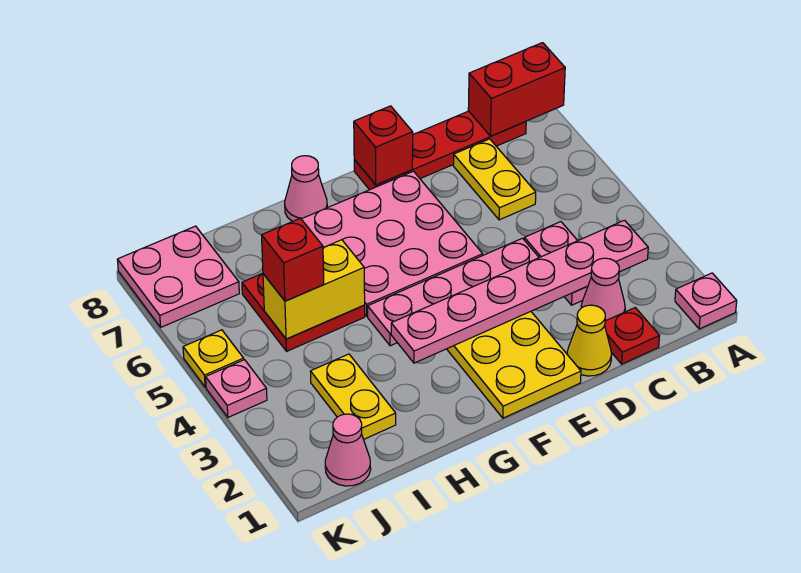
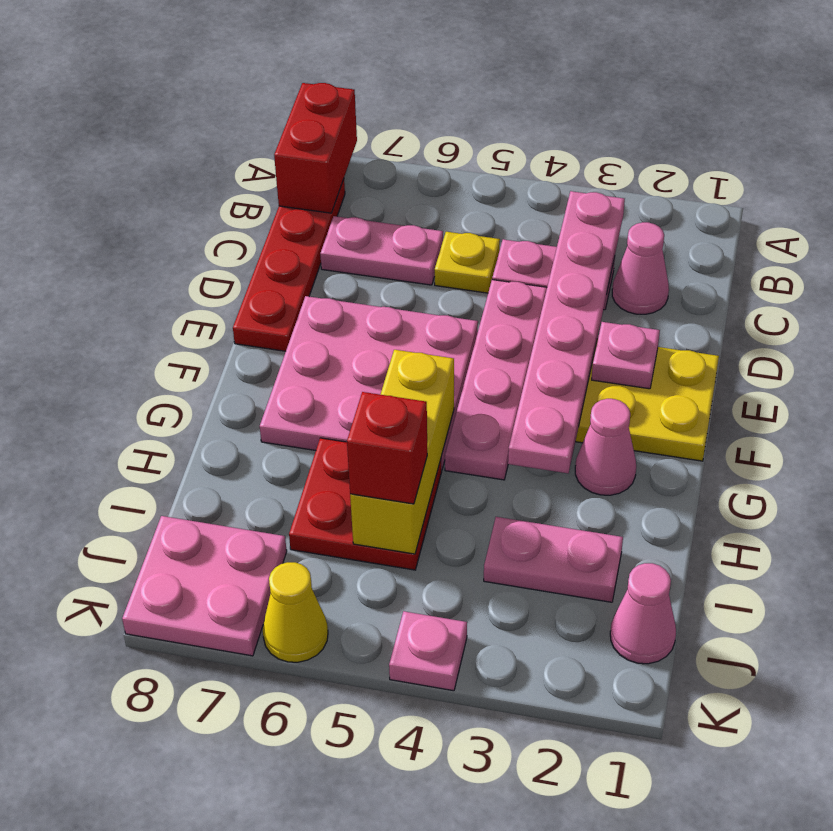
pink plate A1 level 1 -> pink plate E2 level 2
red plate C1 level 1 -> none
yellow plate C6:C7 level 1 -> pink plate C6:C7 level 1
yellow cone D1 level 1 -> yellow cone K6 level 1
red brick E8 level 2 -> none
pink cone G8 level 1 -> pink cone G2 level 1
yellow brick H5:I5 level 2 -> yellow brick G5:I5 level 2
yellow plate I2:I3 level 1 -> pink plate I2:I3 level 1
yellow plate K5 level 1 -> yellow plate C5 level 1

